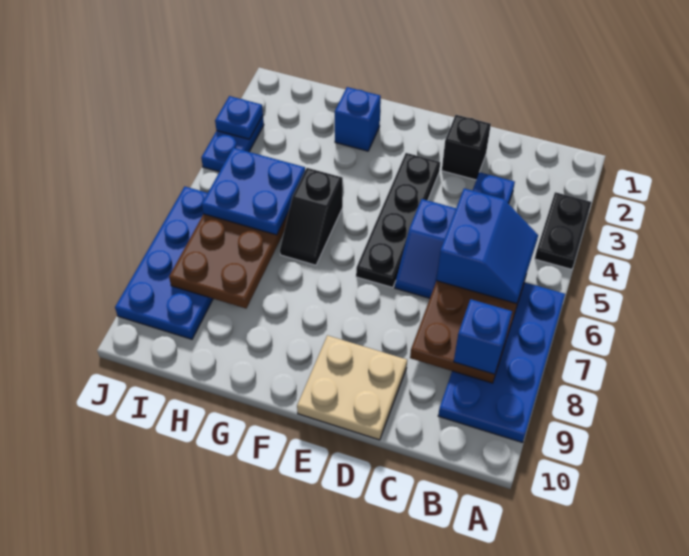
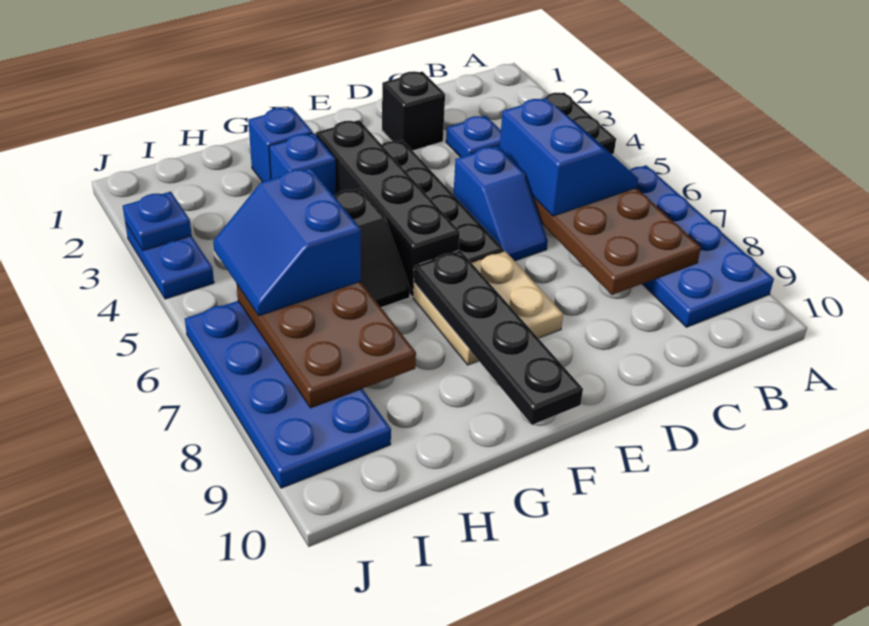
blue brick B8 level 3 -> blue brick G3 level 1
tan plate D9:E10 level 1 -> tan plate E7:F8 level 1
none -> black brick F3:F6 level 1
none -> black plate F7:F10 level 2
blue plate H5:I6 level 3 -> blue slope H5:I6 level 3 top H

